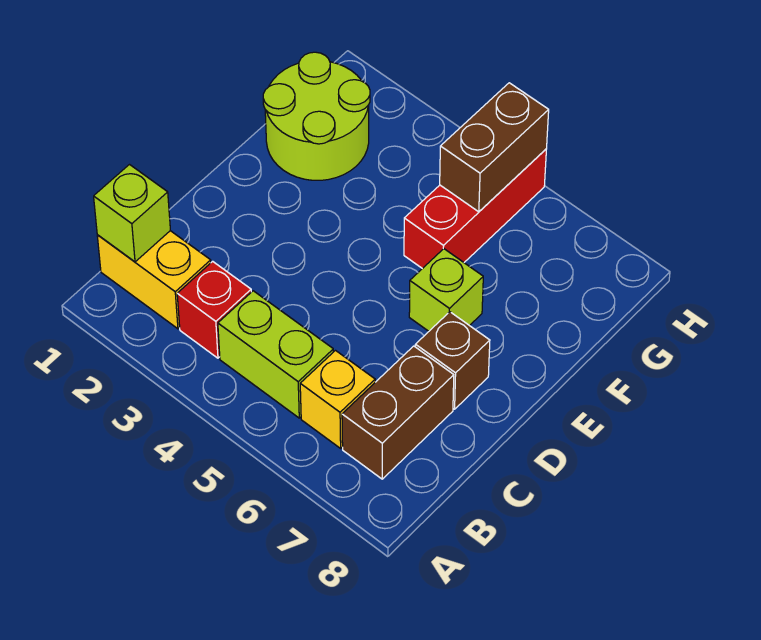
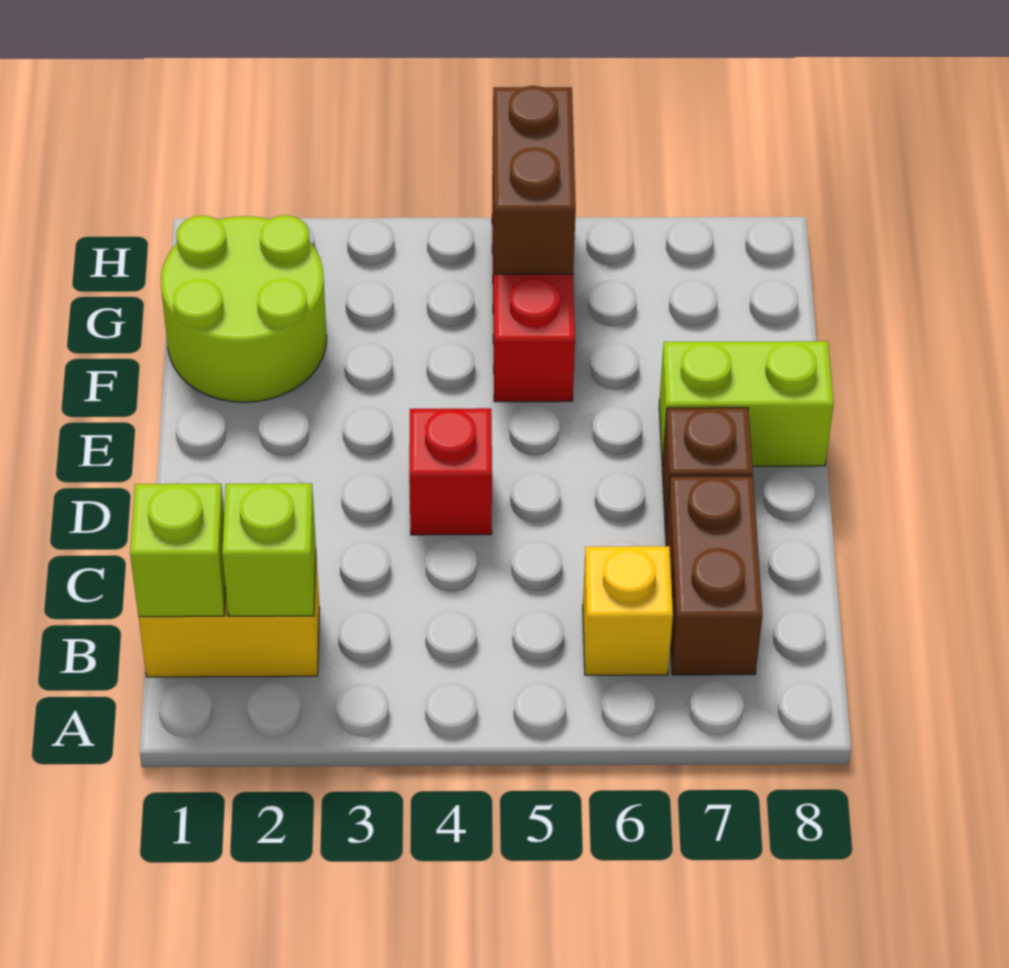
red brick B3 level 1 -> red brick D4 level 1
lime brick B4:B5 level 1 -> lime brick E7:E8 level 1
lime brick E6 level 1 -> lime brick B2 level 2

